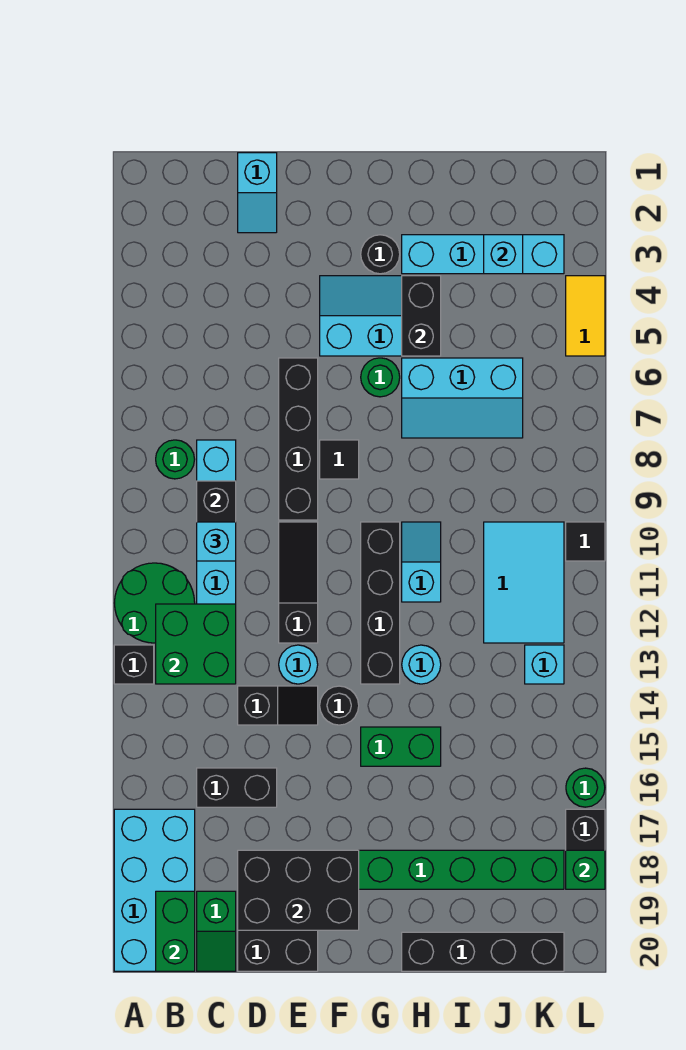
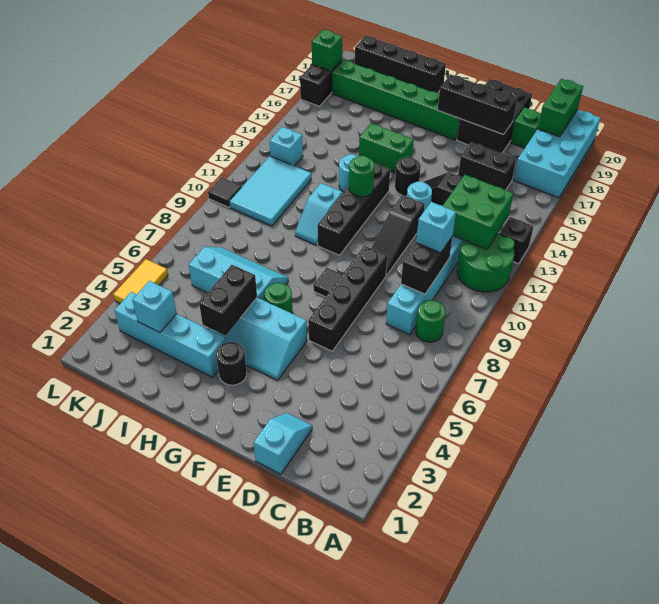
black brick D18:F19 level 2 -> black brick D18:F18 level 2
green round brick L16 level 1 -> green round brick G12 level 2

